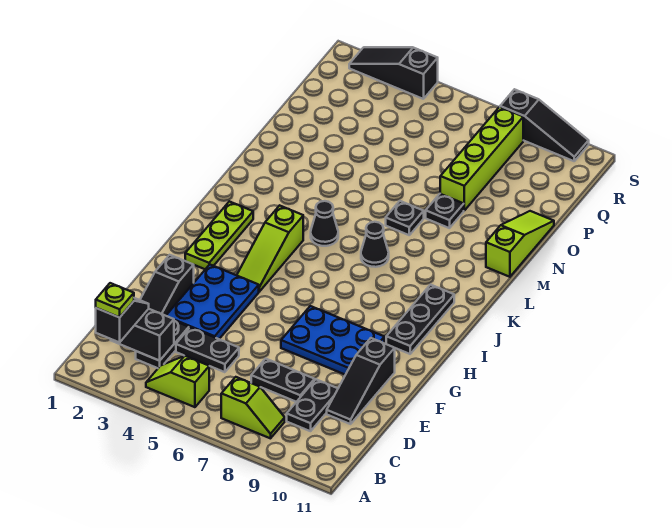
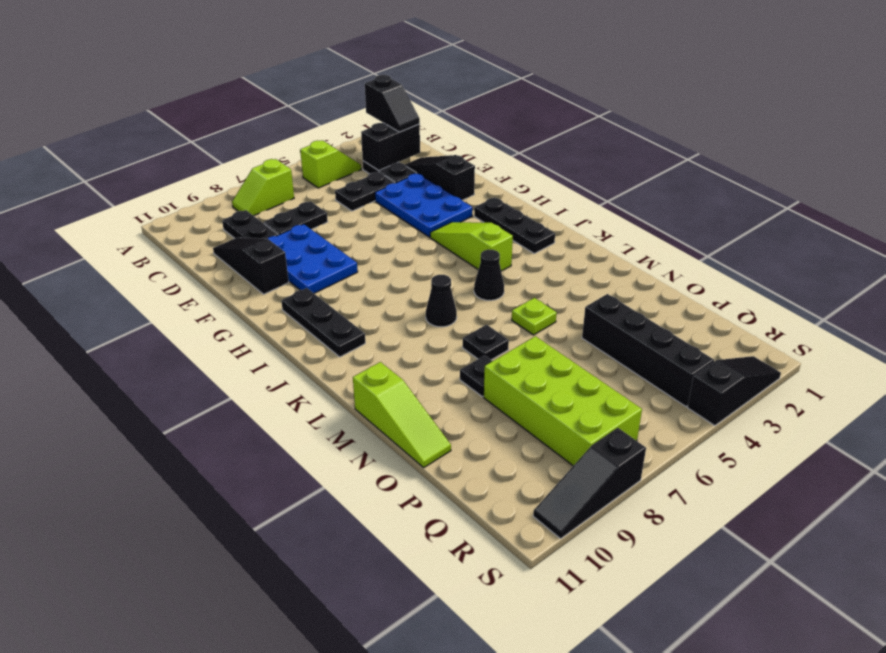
lime plate B2 level 4 -> lime plate M5 level 1
blue plate F7:G9 level 1 -> blue plate E8:G9 level 1
lime plate H2:J2 level 1 -> black plate H2:J2 level 1
none -> black brick O4:R4 level 1
lime brick O8:R8 level 1 -> lime brick O7:R8 level 1

